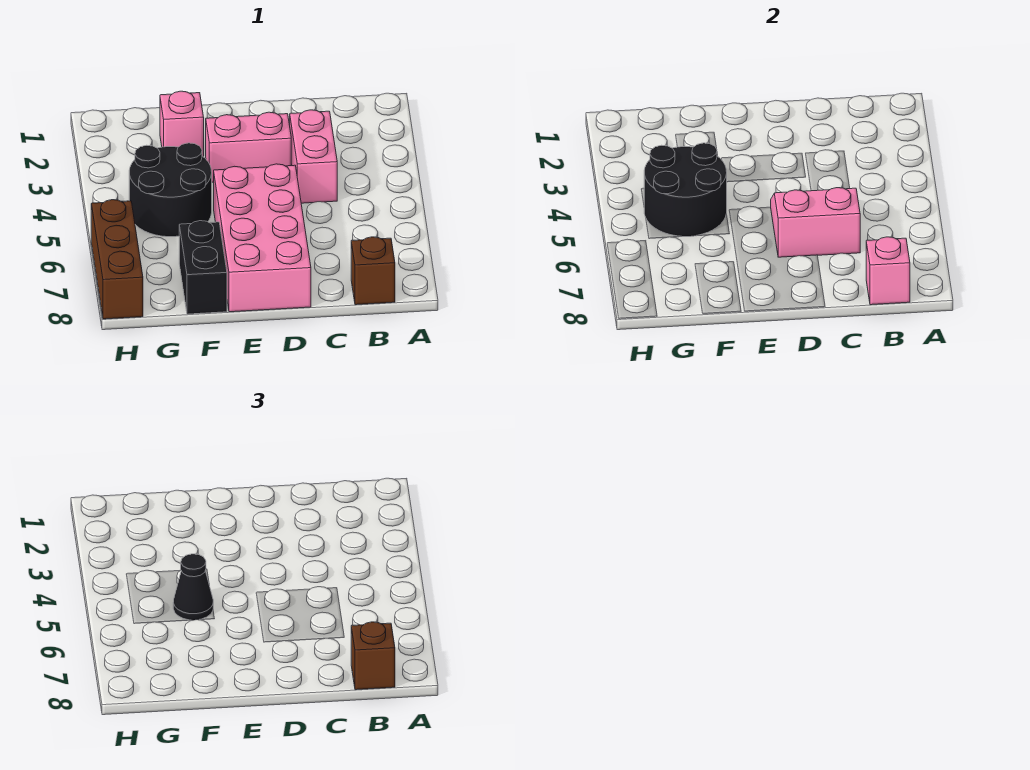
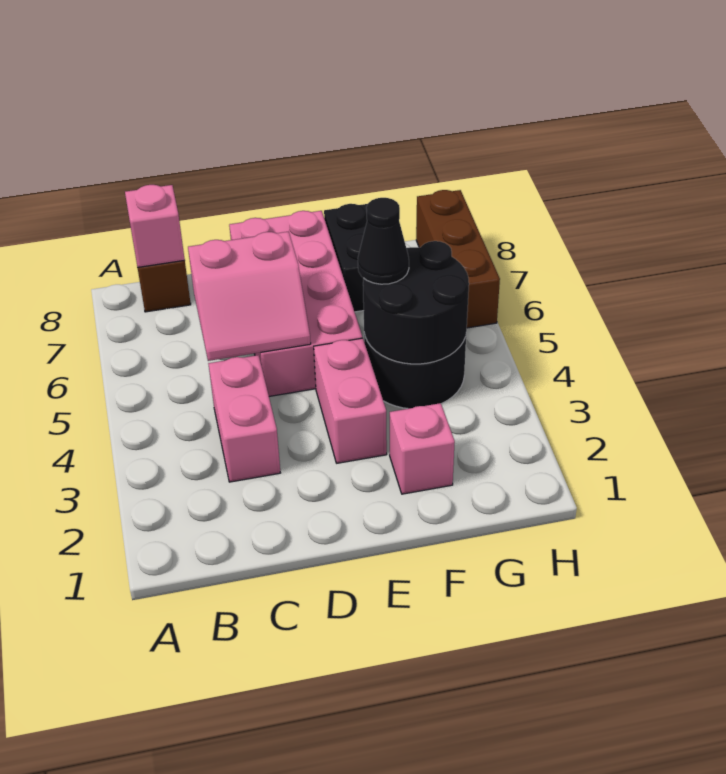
brown brick B8 level 3 -> none
pink brick D3:E3 level 1 -> pink brick E3:E4 level 1

